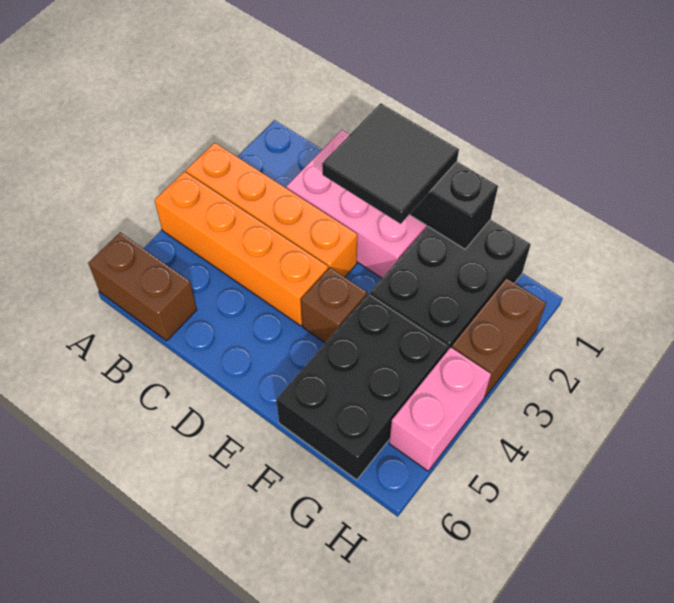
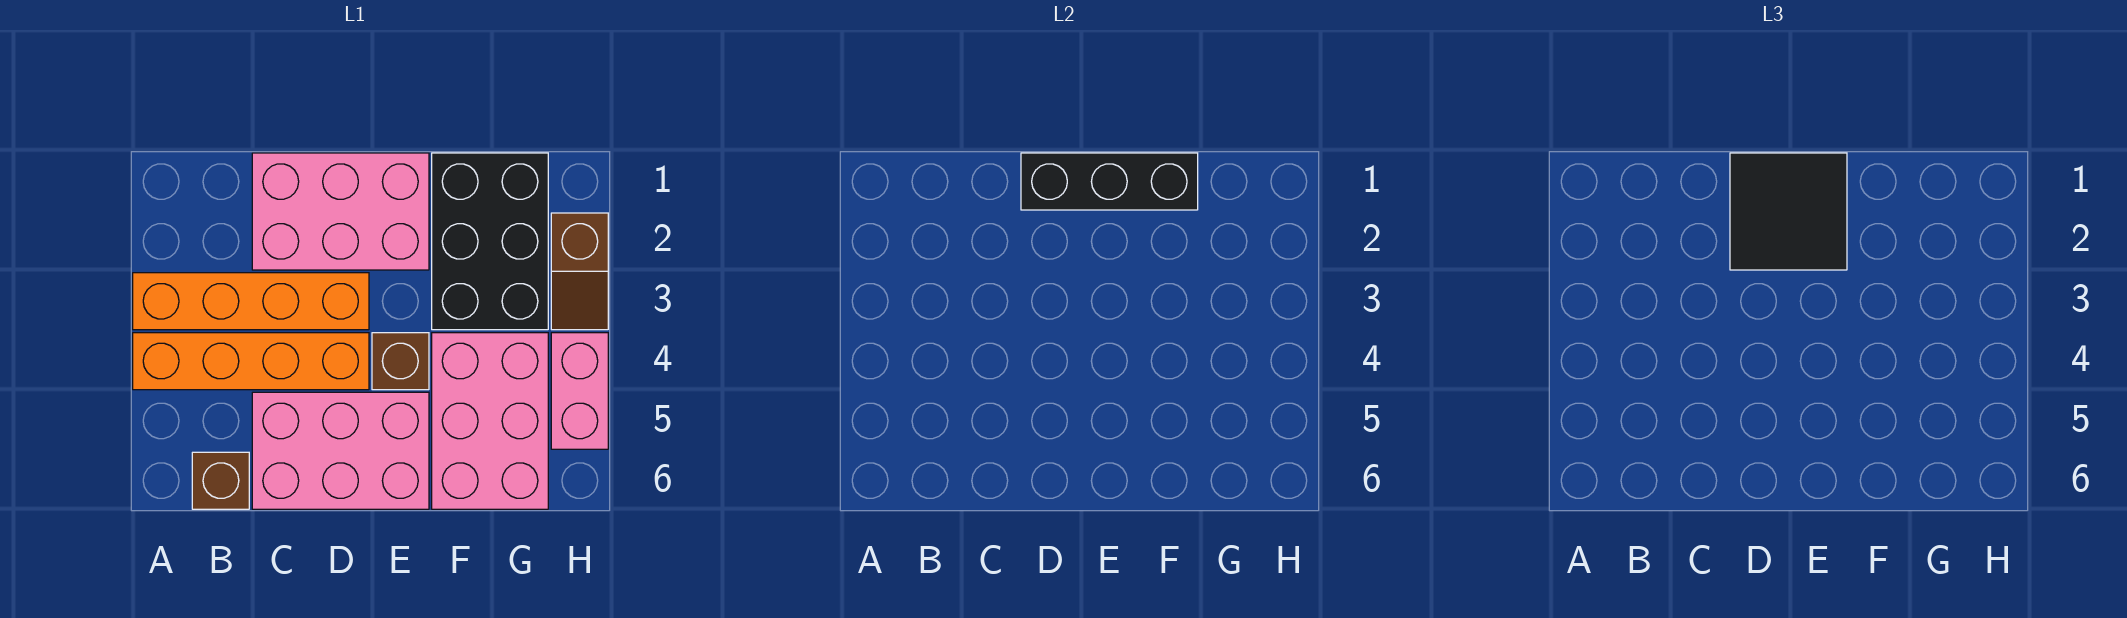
brown brick A6:B6 level 1 -> brown brick B6 level 1
none -> pink brick C5:E6 level 1
black brick F4:G6 level 1 -> pink brick F4:G6 level 1
brown brick H2:H3 level 1 -> brown slope H2:H3 level 1 top 2

